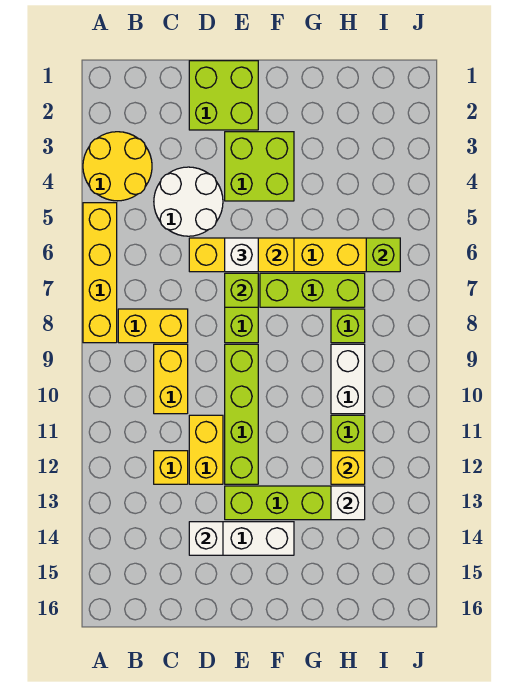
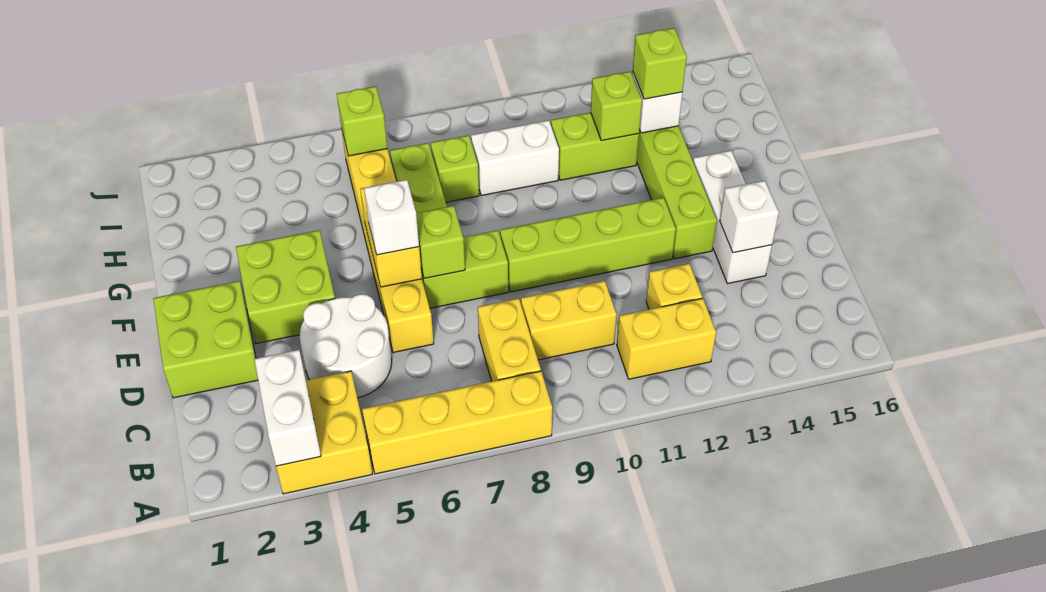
yellow round brick A3:B4 level 1 -> yellow brick A3:B4 level 1
none -> white brick A3:B3 level 2
yellow brick D11:D12 level 1 -> yellow brick B11:B12 level 1
yellow brick H12 level 2 -> lime brick H12 level 2
none -> lime brick H13 level 3

